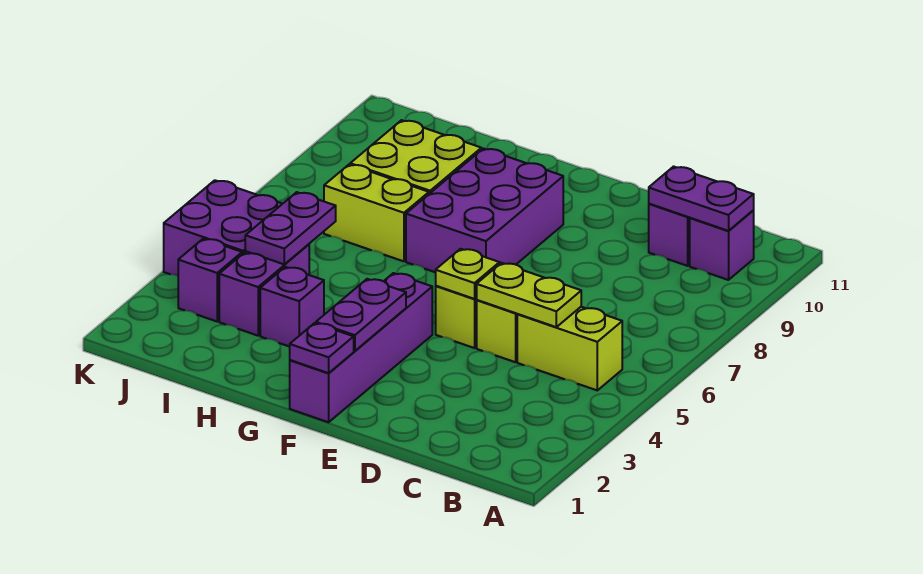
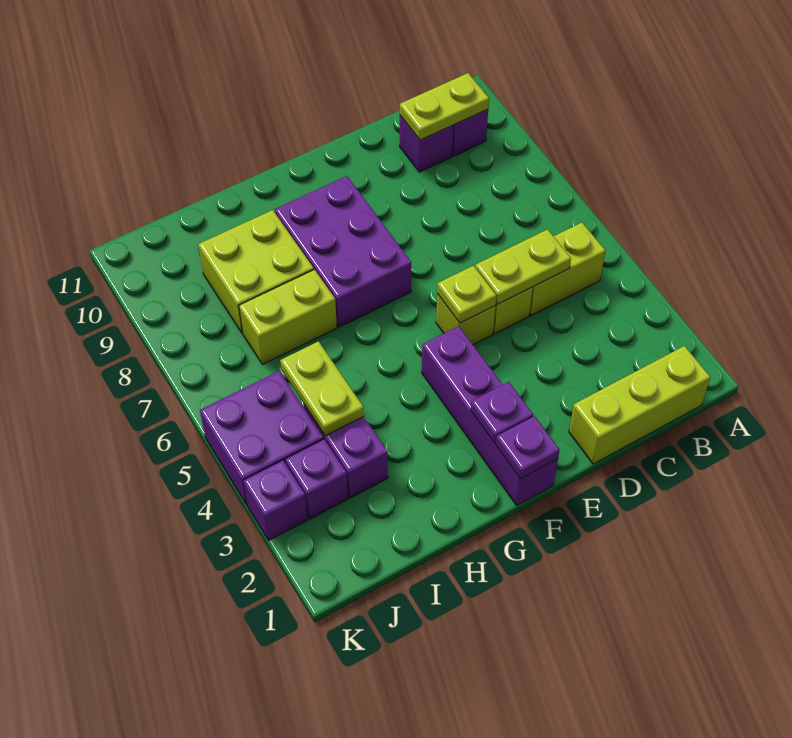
none -> lime brick B1:D1 level 1
purple plate B10:C10 level 2 -> lime plate B10:C10 level 2
purple plate F2:F3 level 2 -> purple plate F2 level 2
purple brick H3 level 1 -> purple brick K3 level 1
purple plate I4:I5 level 2 -> lime plate I4:I5 level 2

